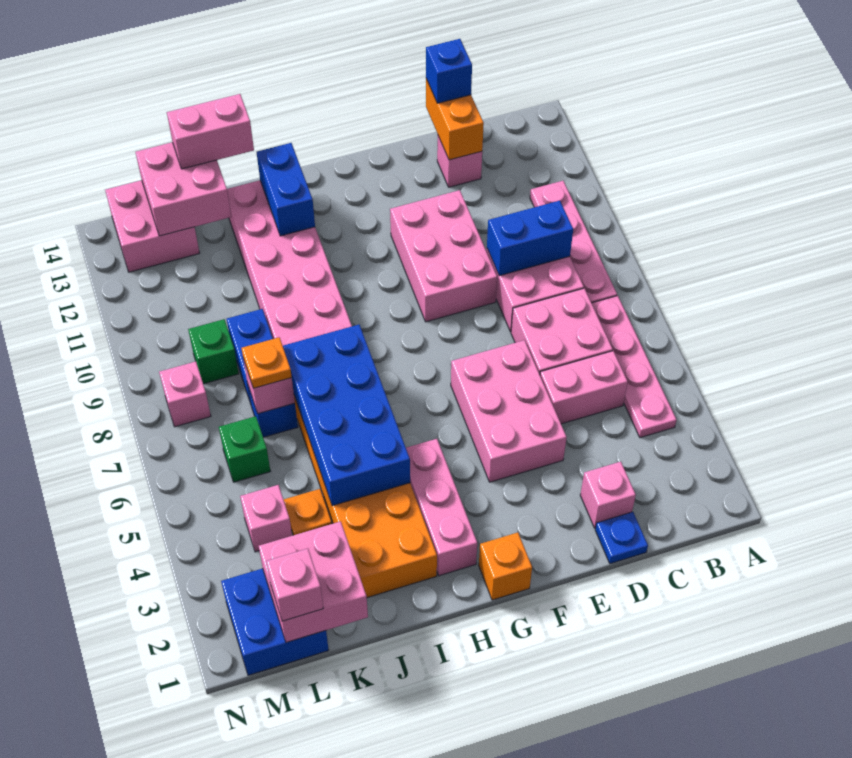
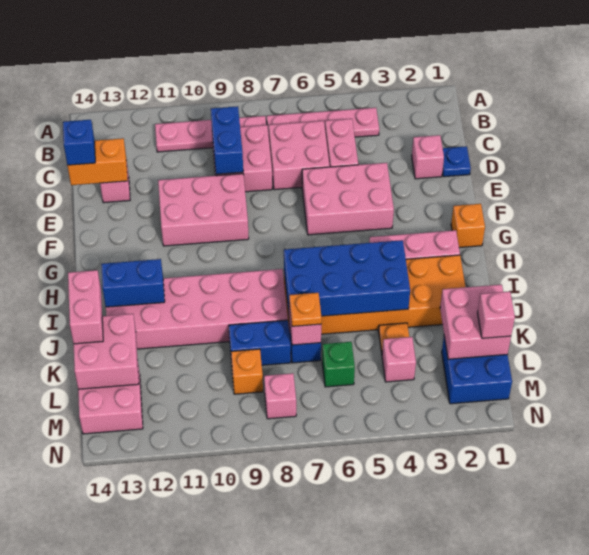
green brick L9 level 1 -> orange brick L9 level 1

